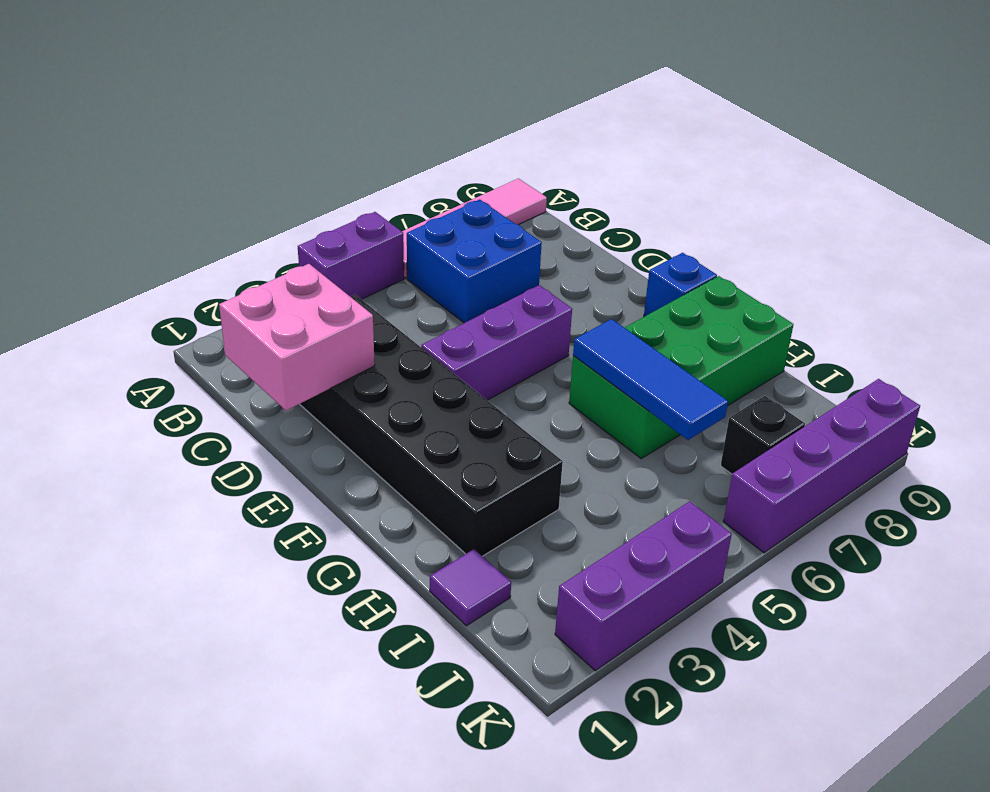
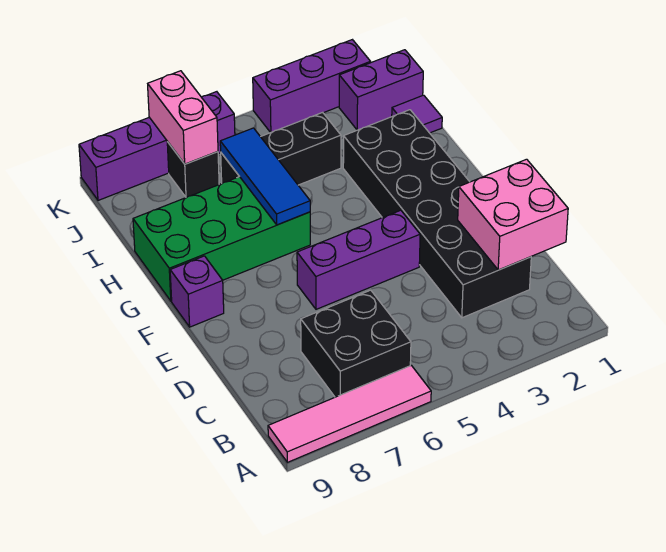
purple brick A4:A5 level 1 -> purple brick J1:J2 level 1
blue brick B6:C7 level 1 -> black brick B6:C7 level 1
blue brick F9 level 1 -> purple brick F9 level 1
none -> black brick I4:I6 level 1
none -> pink brick J7:K7 level 2

